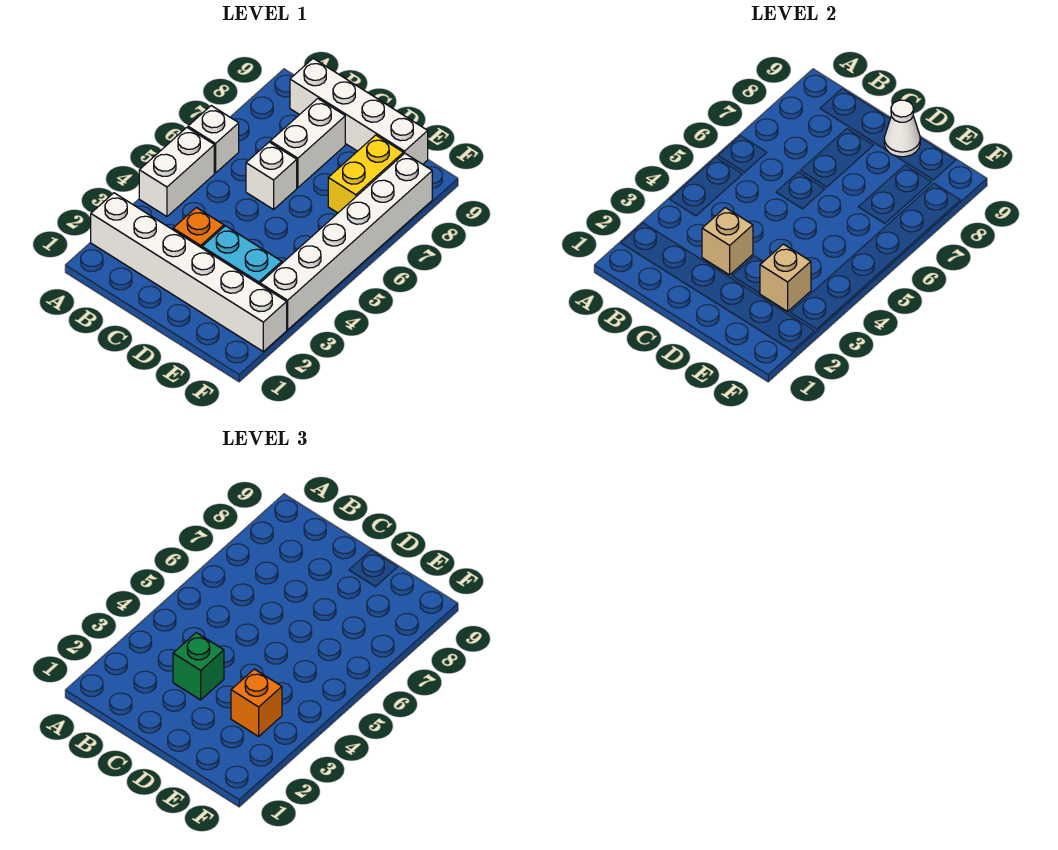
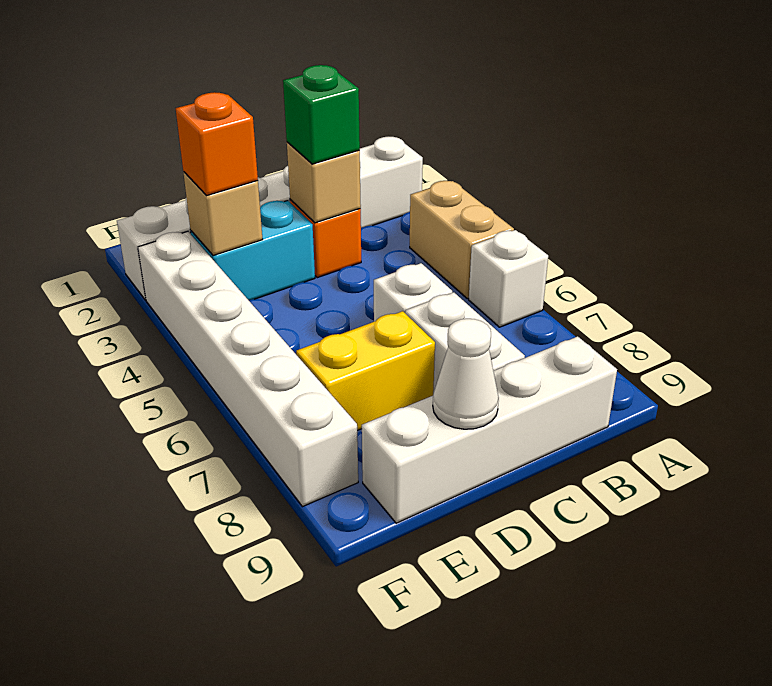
white brick A4:A5 level 1 -> tan brick A4:A5 level 1
yellow brick E7:E8 level 1 -> yellow brick D7:E7 level 1

